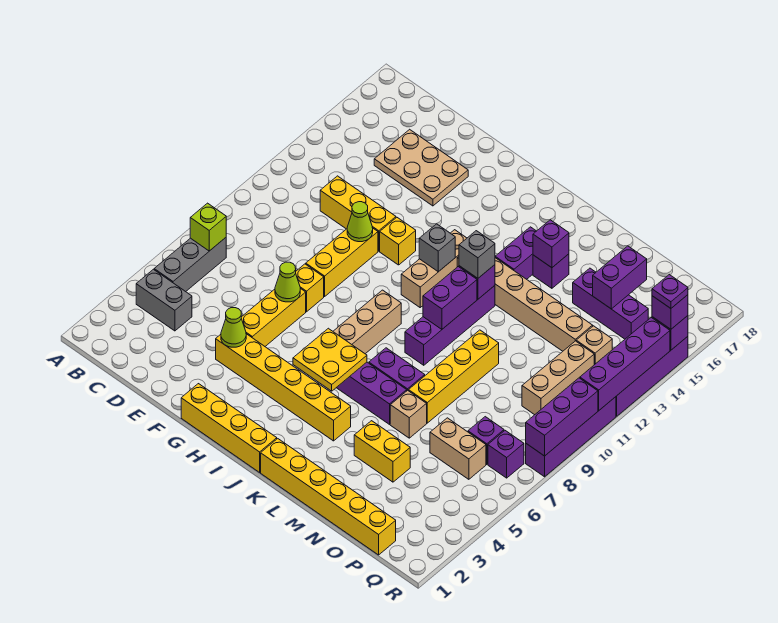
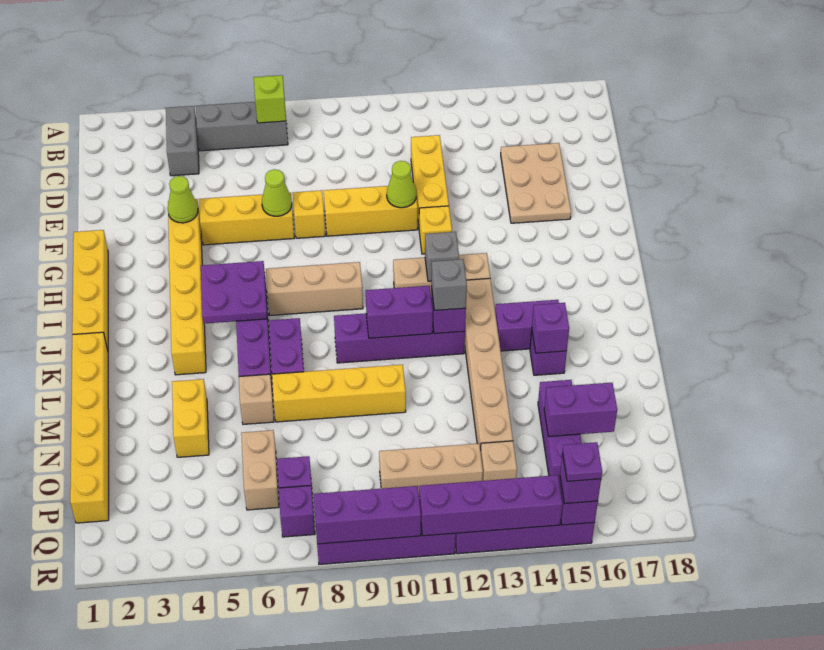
yellow plate I5:J6 level 2 -> purple plate I5:J6 level 2

